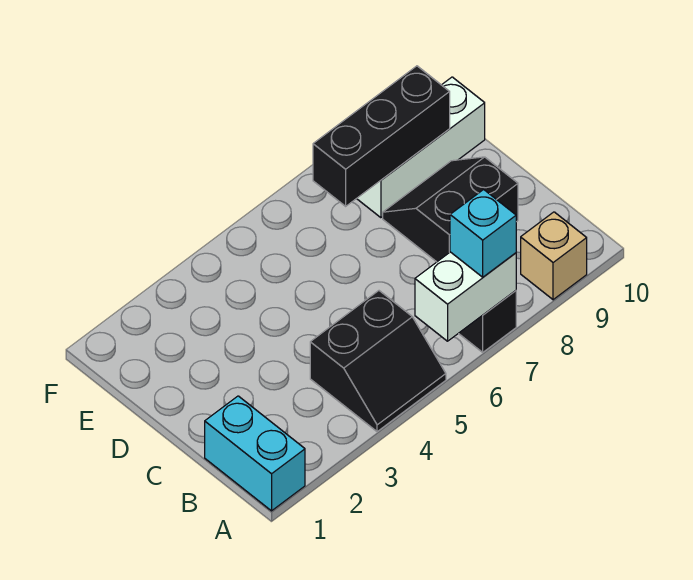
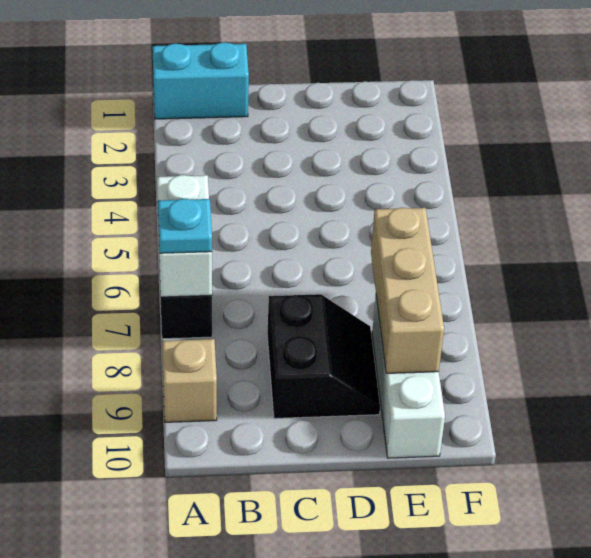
black slope A4:B5 level 1 top B -> none
cyan brick A7 level 3 -> cyan plate A7 level 3
black brick E7:E9 level 2 -> tan brick E7:E9 level 2

